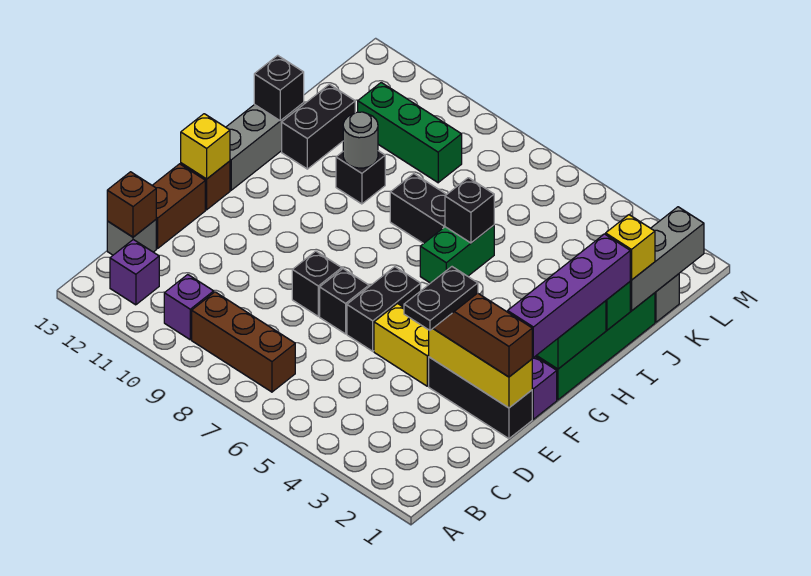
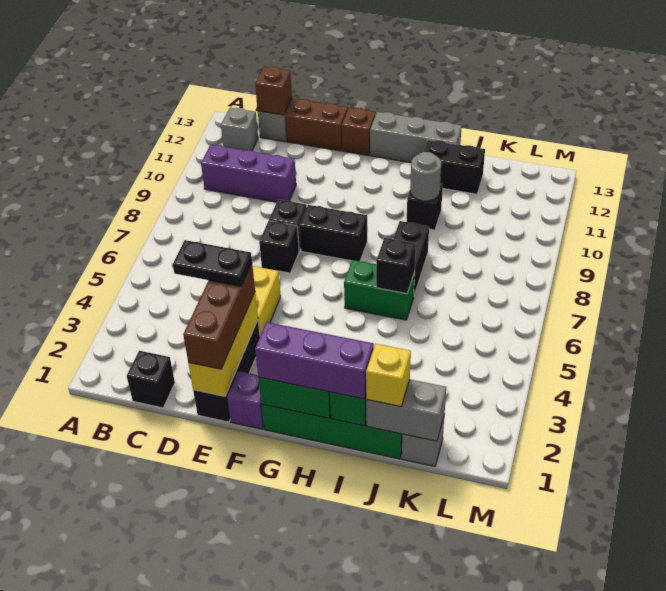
brown brick B7:B9 level 1 -> none
purple brick B10 level 1 -> purple brick B10:D10 level 1
purple brick B12 level 1 -> grey brick B12 level 1
black brick E6:F6 level 1 -> black brick F8:G8 level 1
purple brick F1:I1 level 3 -> purple brick G1:I1 level 3
yellow brick F13 level 2 -> none
black brick I13 level 2 -> black brick C1 level 1
grey brick J1:L1 level 2 -> grey brick J1:K1 level 2
green brick K9:K11 level 1 -> none

